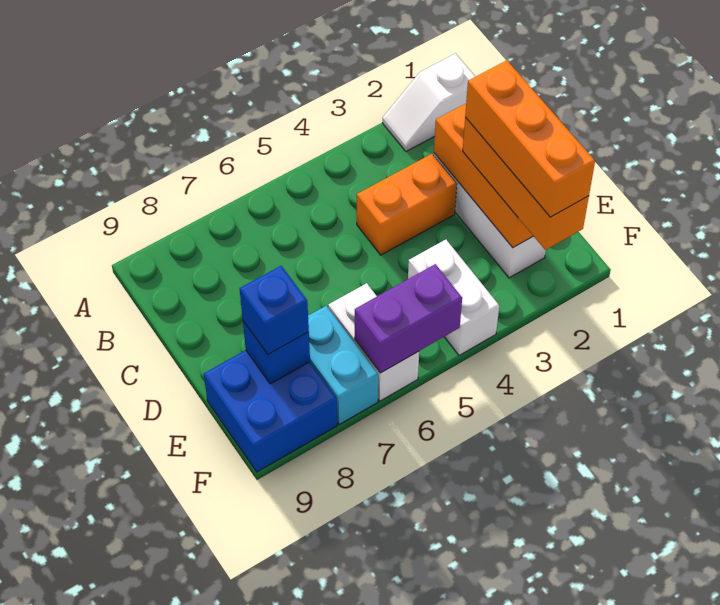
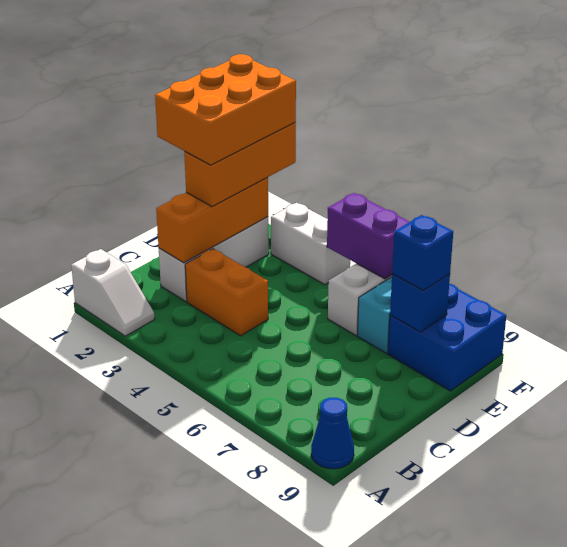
none -> blue cone A9 level 1
orange brick D2:F2 level 4 -> orange brick D1:F2 level 4
white brick E4:F4 level 1 -> white brick F3:F4 level 1

